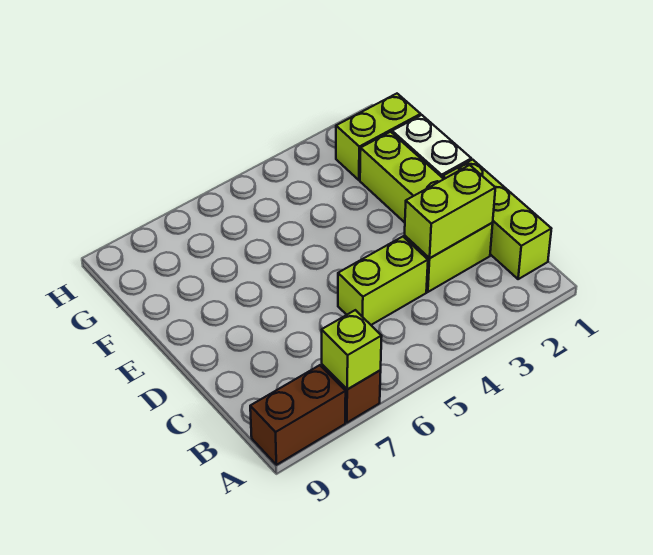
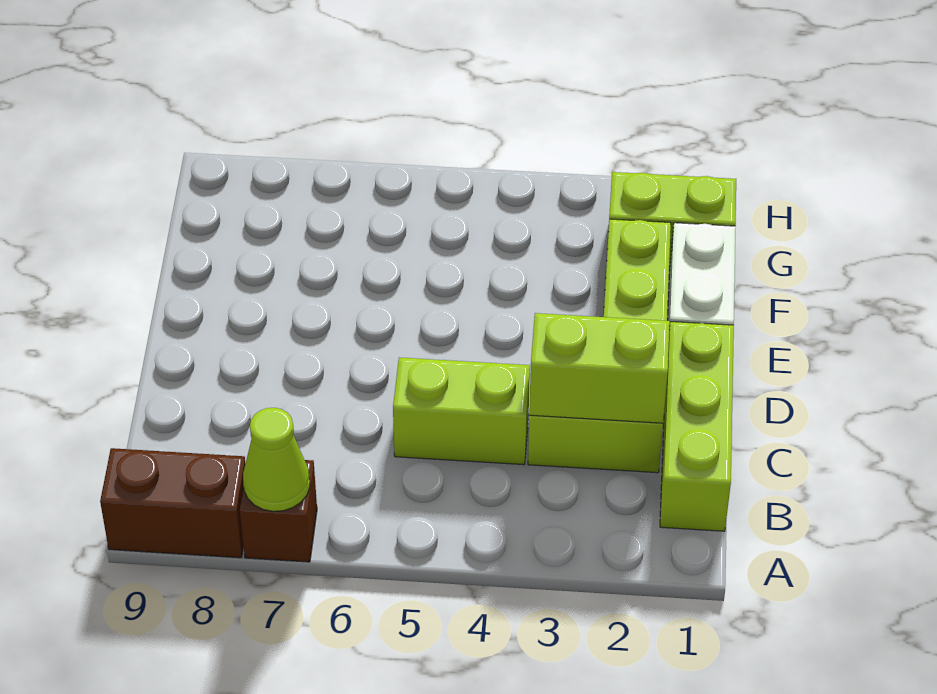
lime brick A7 level 2 -> lime cone A7 level 2

